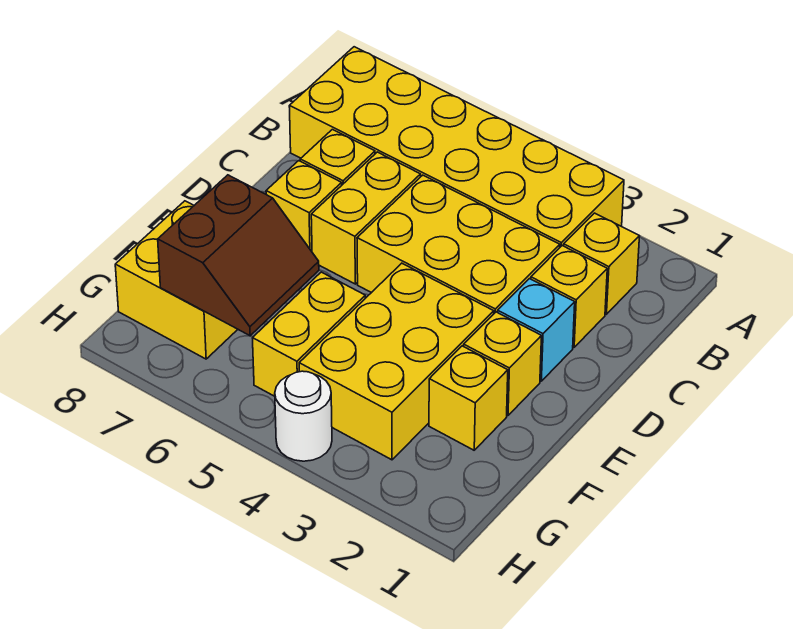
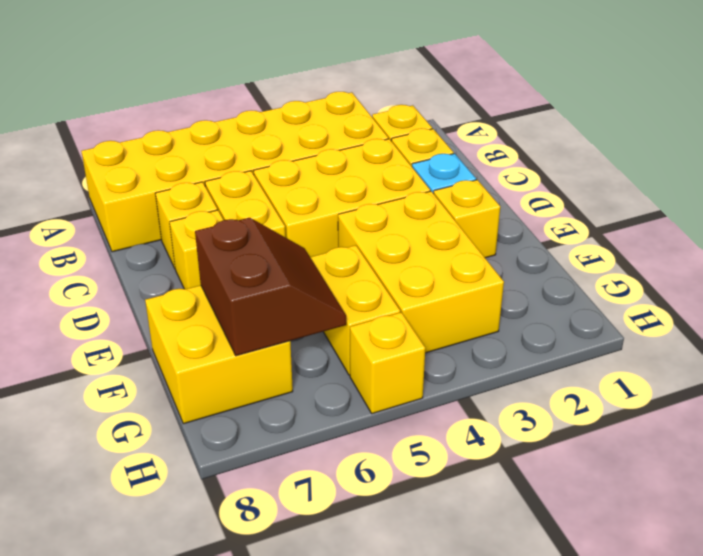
yellow brick F2 level 1 -> yellow brick H5 level 1
white round brick H4 level 1 -> none

